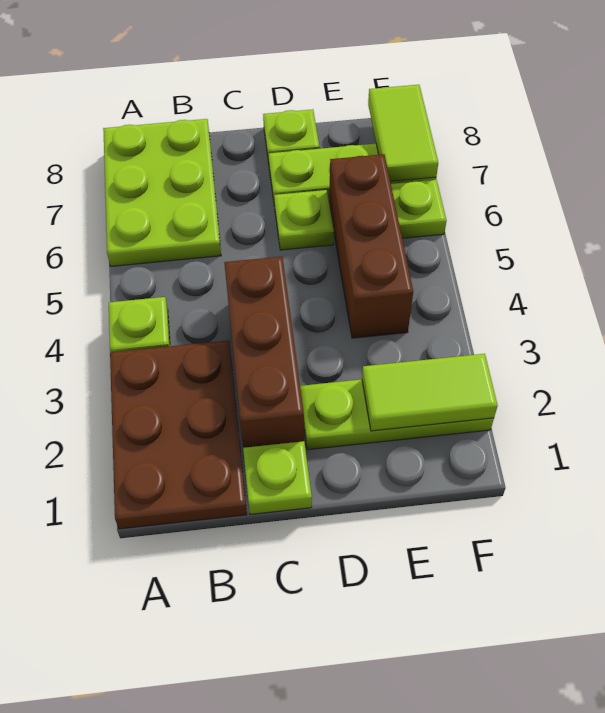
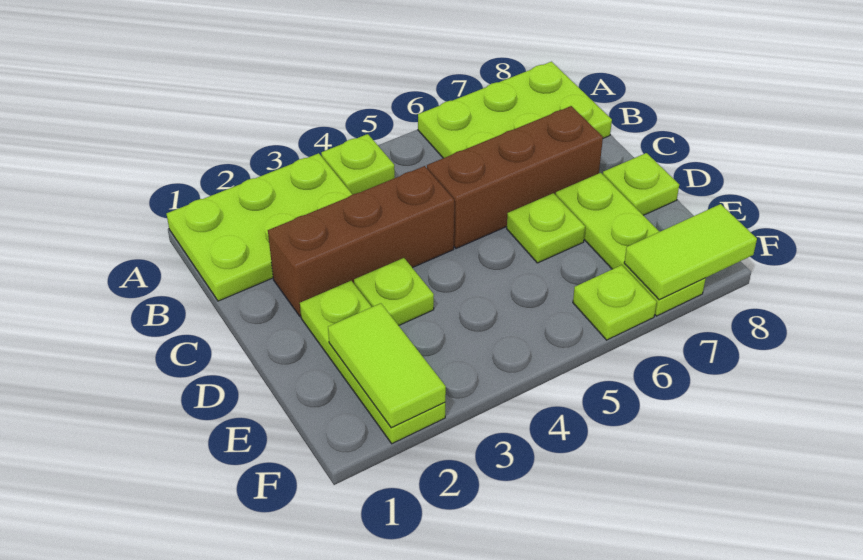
brown plate A1:B3 level 1 -> lime plate A1:B3 level 1
lime plate C1 level 1 -> lime plate D3 level 1
brown brick E4:E6 level 1 -> brown brick C5:C7 level 1

